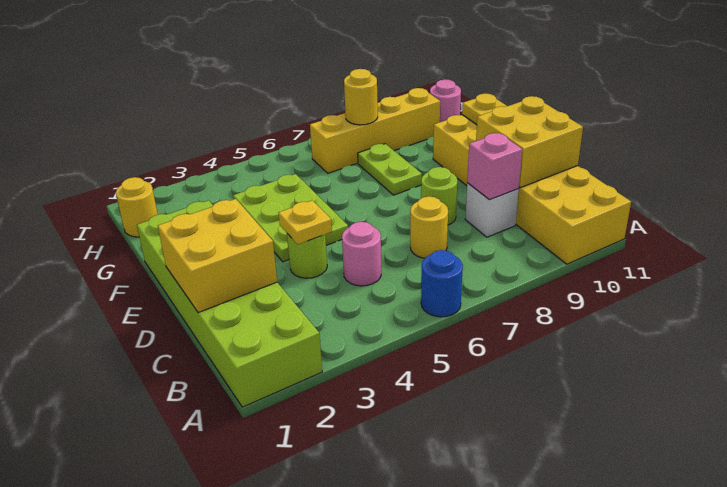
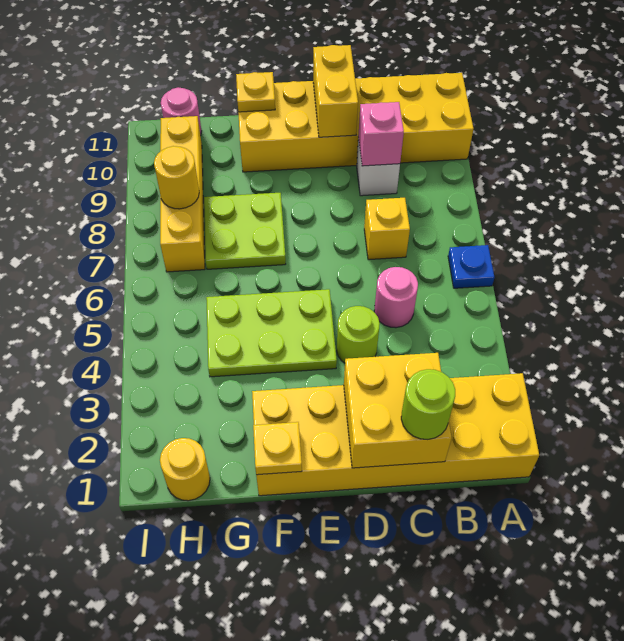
lime brick A1:F2 level 1 -> yellow brick A1:F2 level 1
blue round brick A6 level 1 -> blue plate A6 level 1
yellow round brick C7 level 1 -> yellow brick C7 level 1
yellow brick C10:D11 level 2 -> yellow brick D10:D11 level 2
yellow plate D4 level 2 -> yellow plate F1 level 2
lime round brick D8 level 1 -> lime round brick C1 level 3
lime plate F8:G8 level 1 -> lime plate F7:G8 level 1

